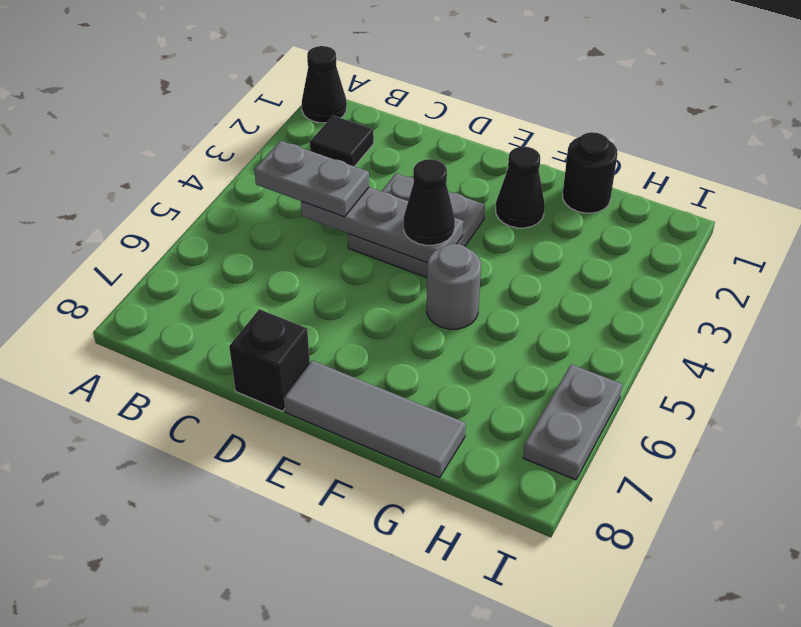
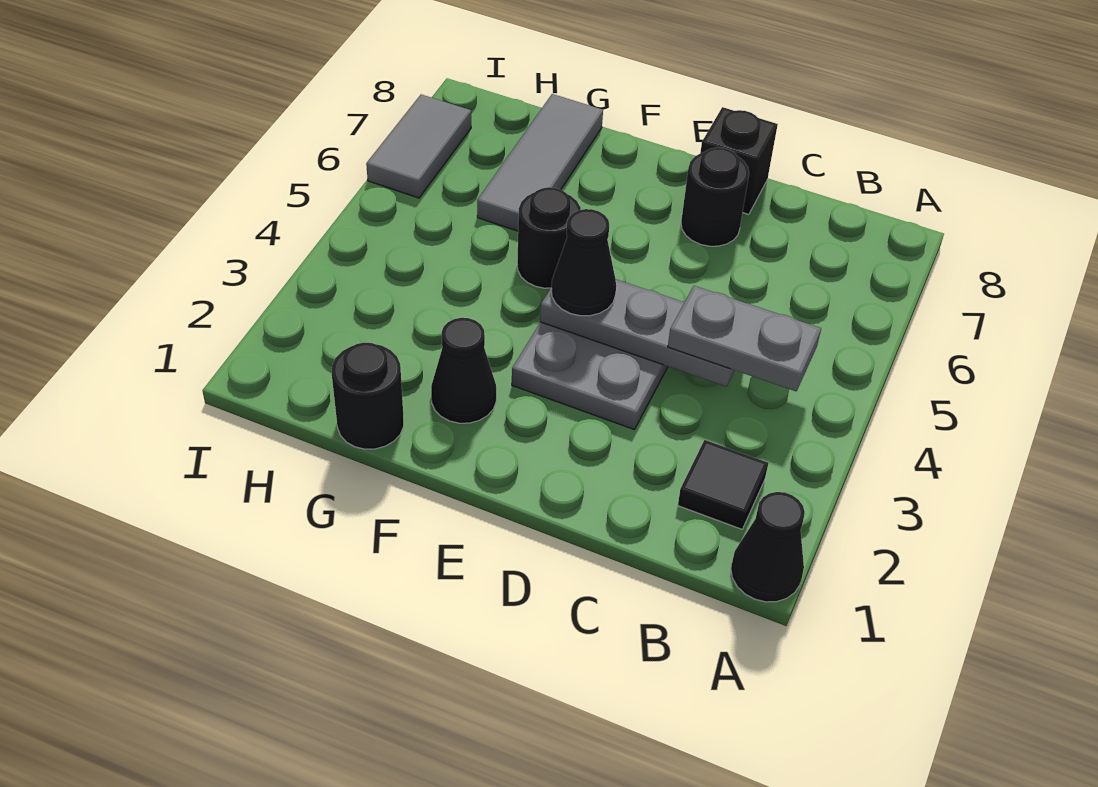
none -> black round brick D7 level 1
grey tile E8:G8 level 1 -> grey tile G6:G8 level 1
grey round brick F5 level 1 -> black round brick F5 level 1
grey plate I6:I7 level 1 -> grey tile I6:I7 level 1

